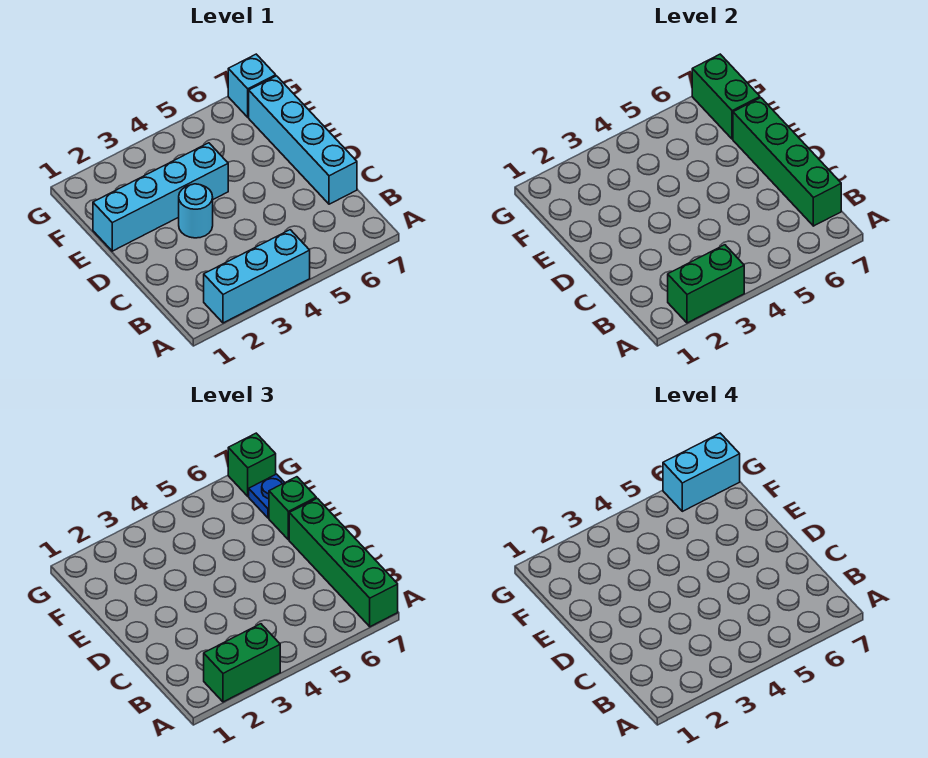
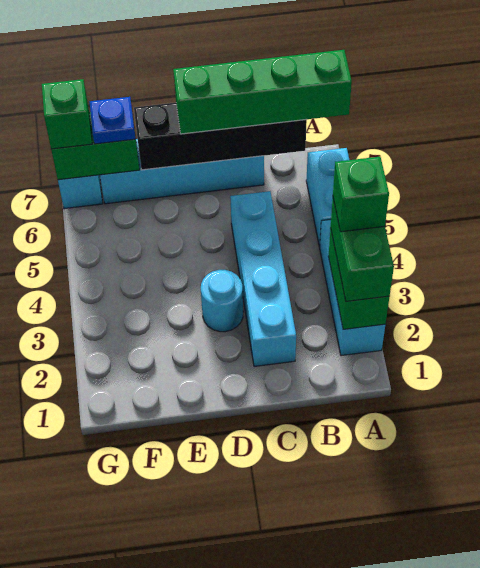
green brick B7:E7 level 2 -> black brick B7:E7 level 2
cyan brick E1:E4 level 1 -> cyan brick C2:C5 level 1
green brick E7 level 3 -> green brick A3 level 4
cyan brick G6:G7 level 4 -> cyan brick A5:A6 level 1

